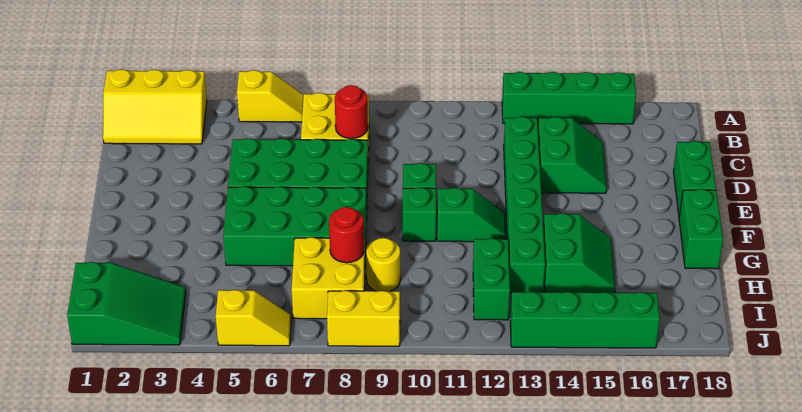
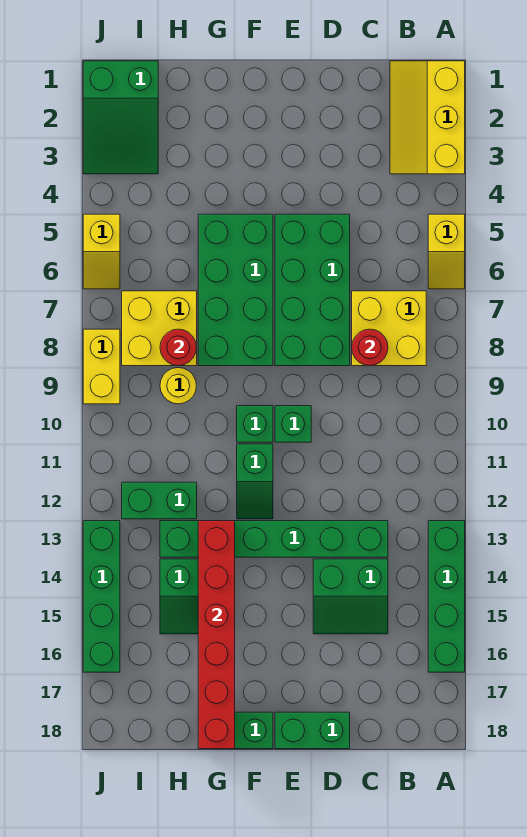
none -> red brick G13:G18 level 2

